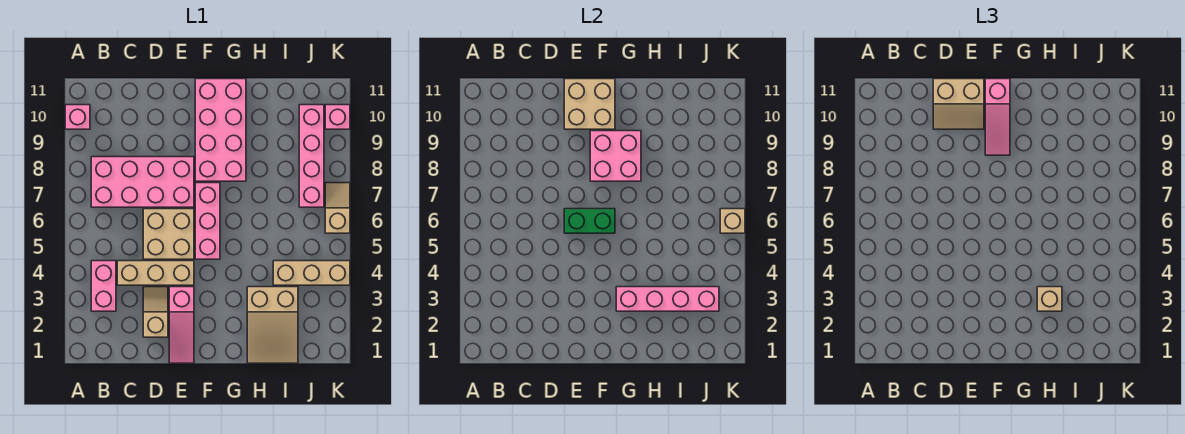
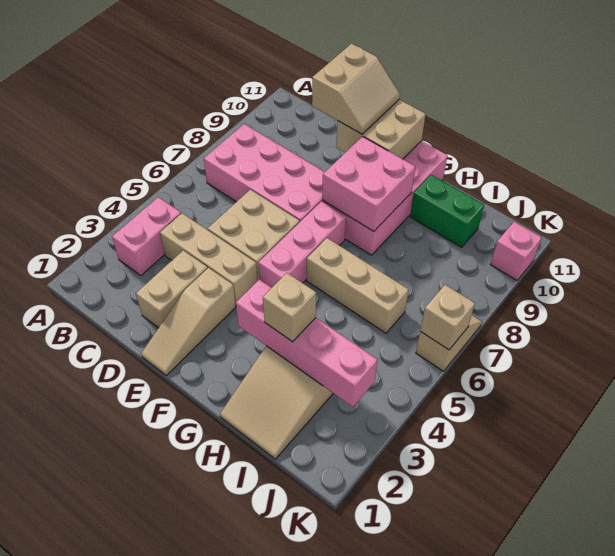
pink brick A10 level 1 -> none
tan slope D2:D3 level 1 top 2 -> tan brick D2:D3 level 1
tan slope D10:E11 level 3 top 11 -> tan slope D10:E11 level 3 top D
pink slope E1:E3 level 1 top 3 -> tan slope E1:E3 level 1 top 3
green brick E6:F6 level 2 -> green brick H10:I10 level 1
pink slope F9:F11 level 3 top 11 -> none
tan brick I4:K4 level 1 -> tan brick G6:I6 level 1
pink brick J7:J10 level 1 -> none

